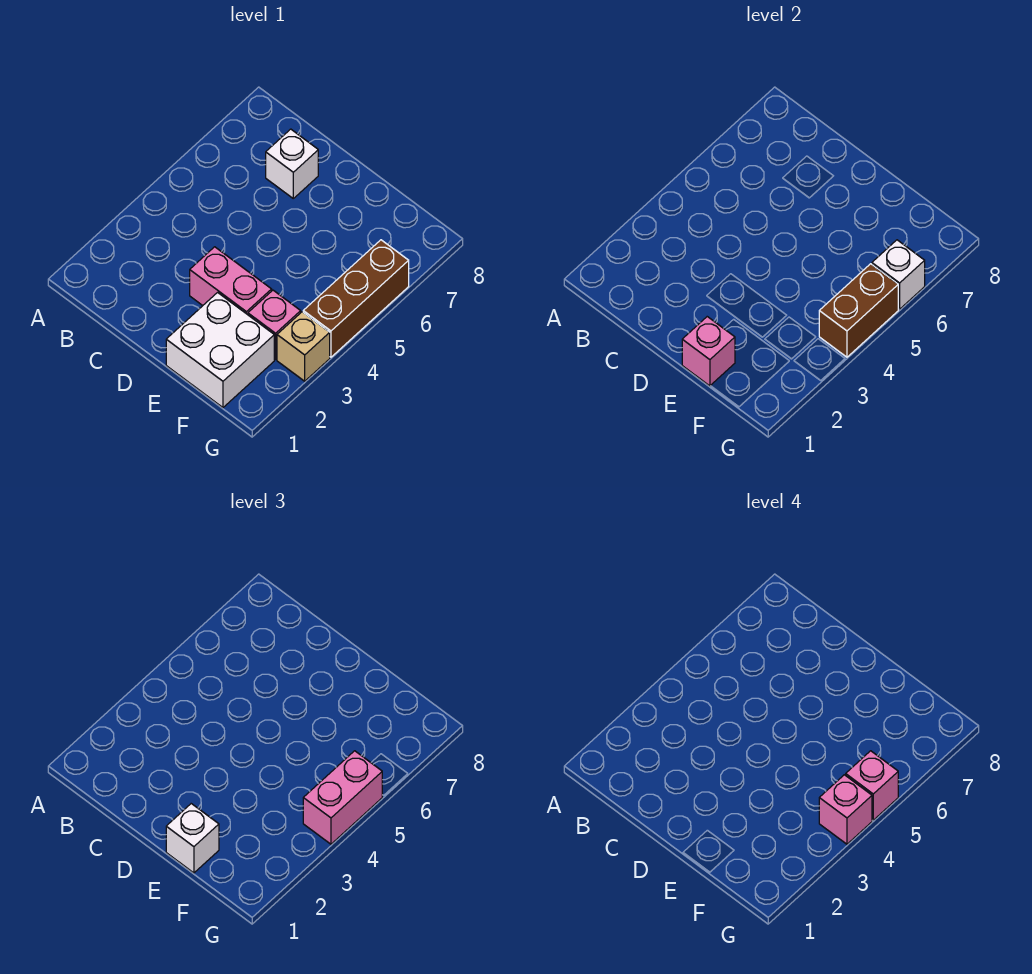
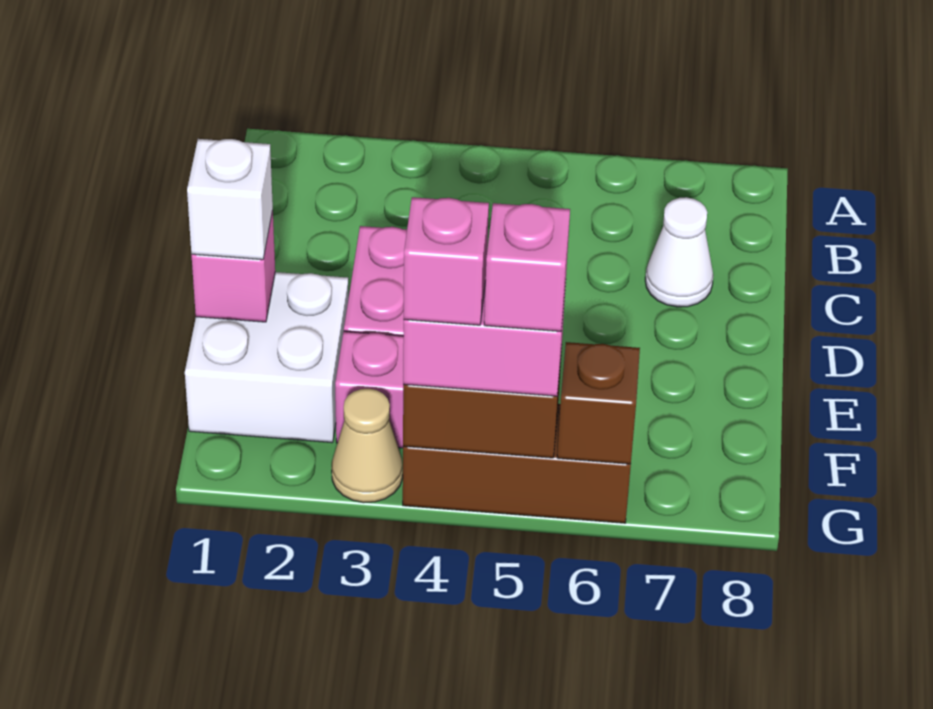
white brick C7 level 1 -> white cone C7 level 1
tan brick G3 level 1 -> tan cone G3 level 1
white brick G6 level 2 -> brown brick G6 level 2

